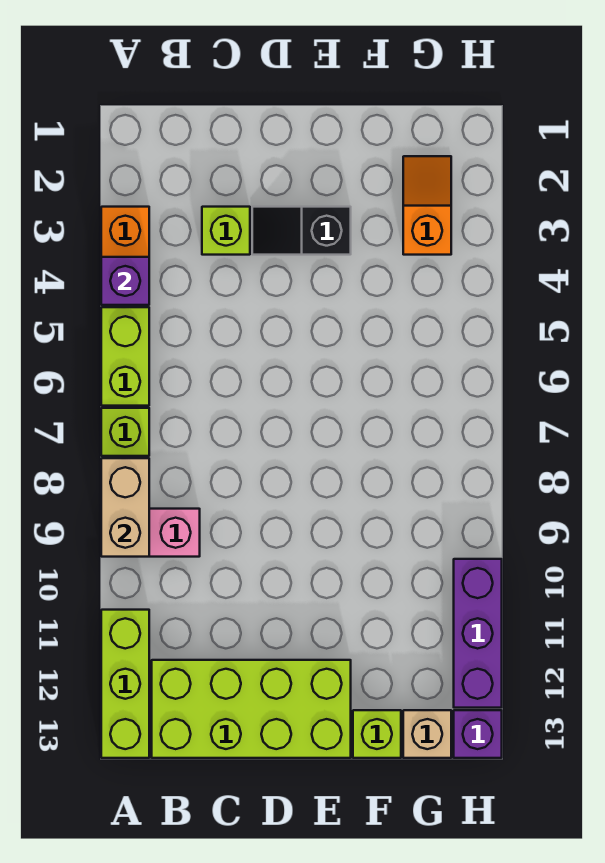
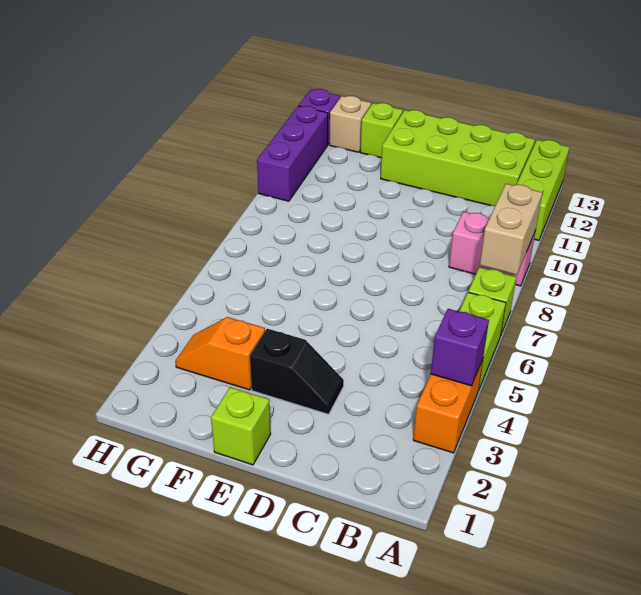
lime brick C3 level 1 -> lime brick E1 level 1
orange slope G2:G3 level 1 top 3 -> orange slope F3:G3 level 1 top F

